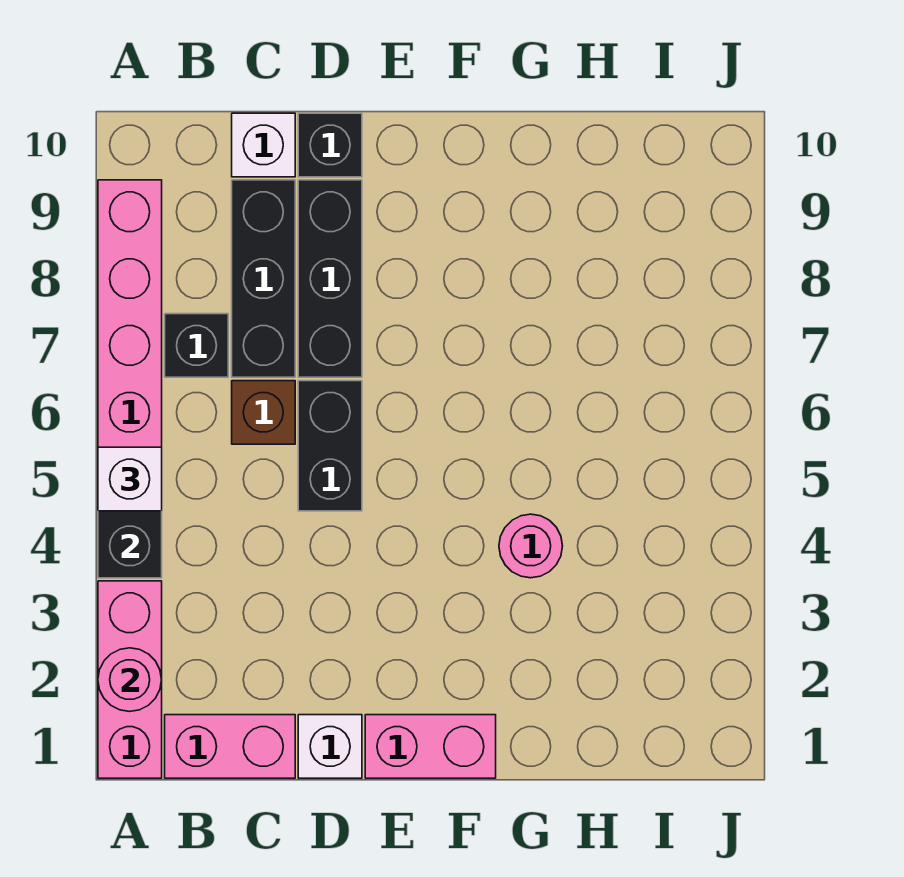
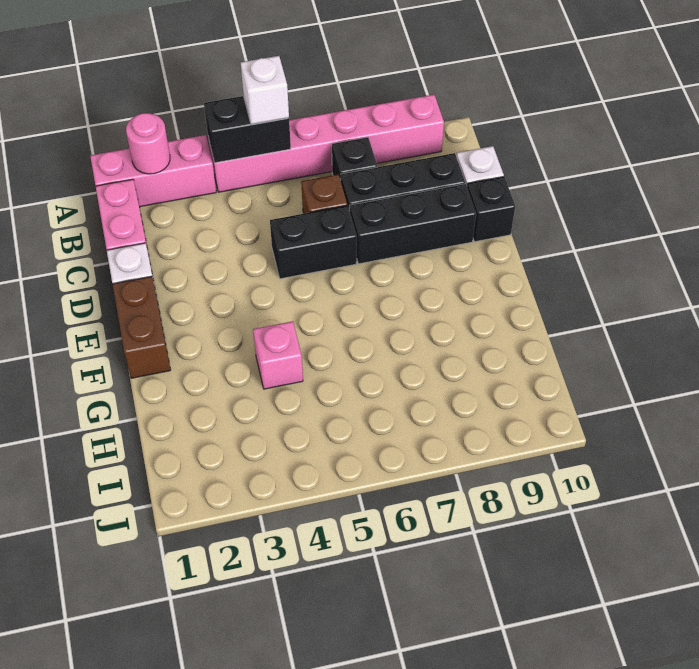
pink brick E1:F1 level 1 -> brown brick E1:F1 level 1
pink round brick G4 level 1 -> pink brick G4 level 1

